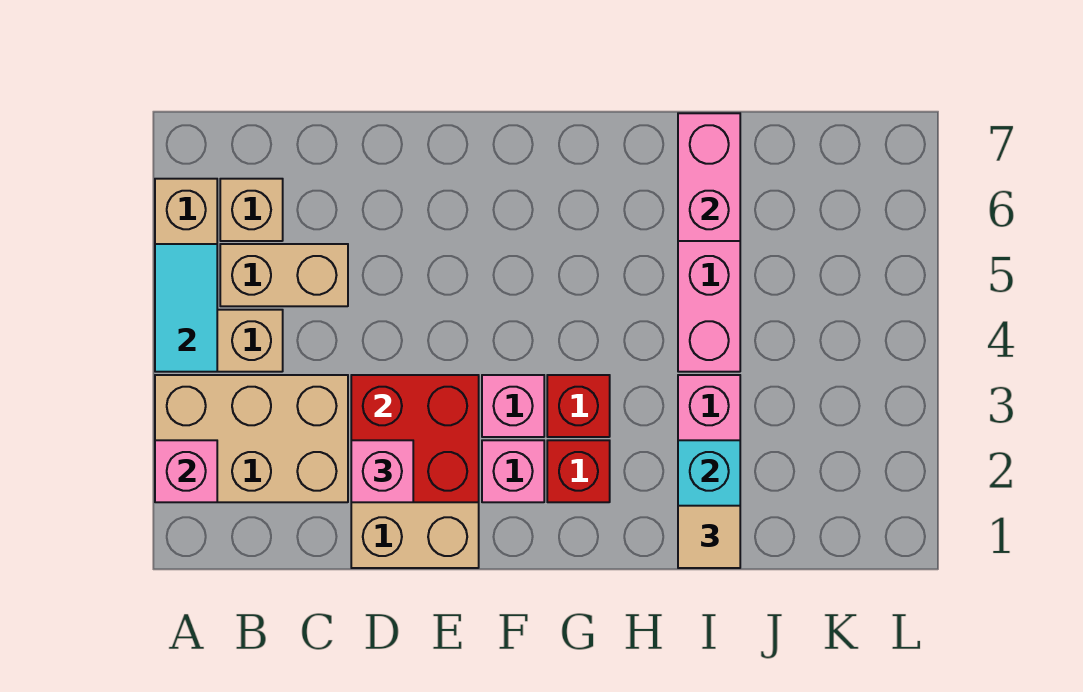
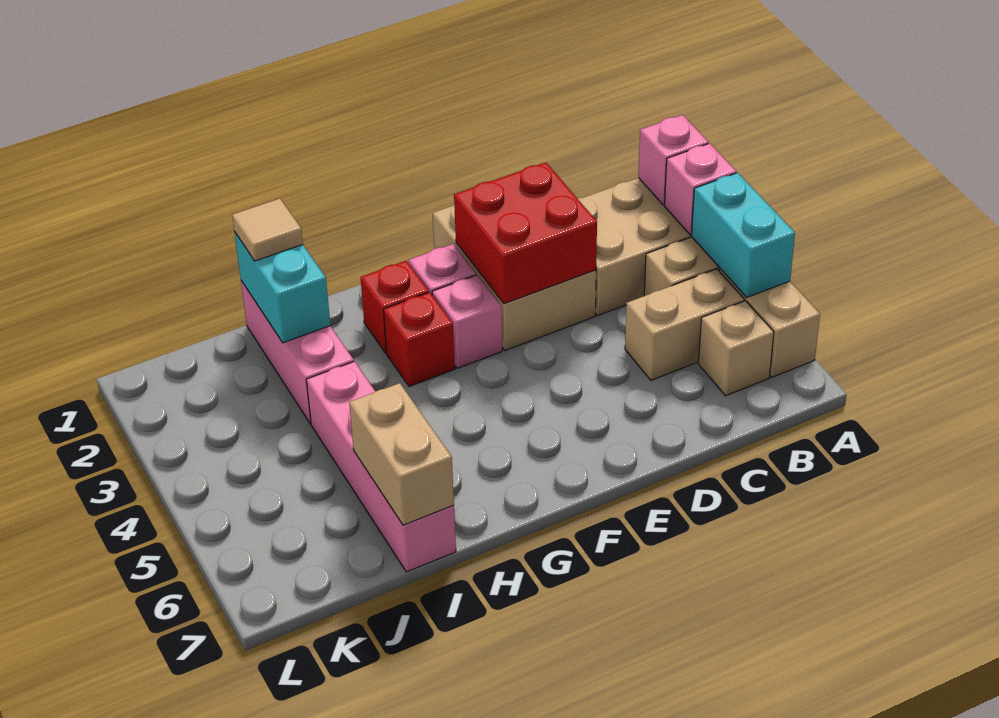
cyan tile A4:A5 level 2 -> cyan brick A4:A5 level 2
pink brick D2 level 3 -> pink brick A3 level 2
pink brick I6:I7 level 2 -> tan brick I6:I7 level 2

